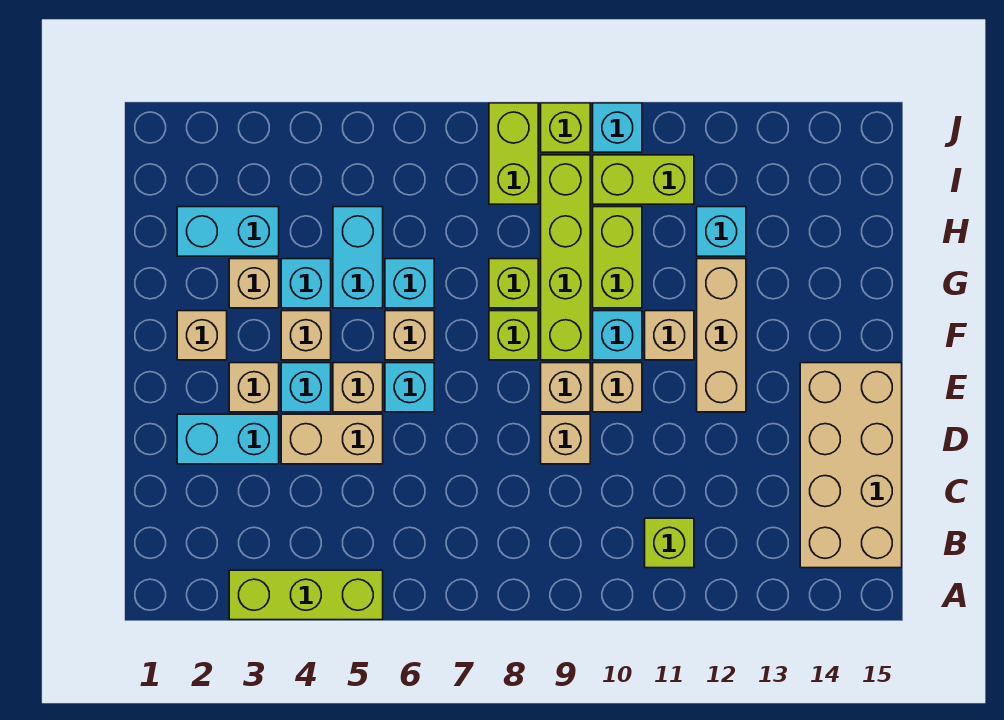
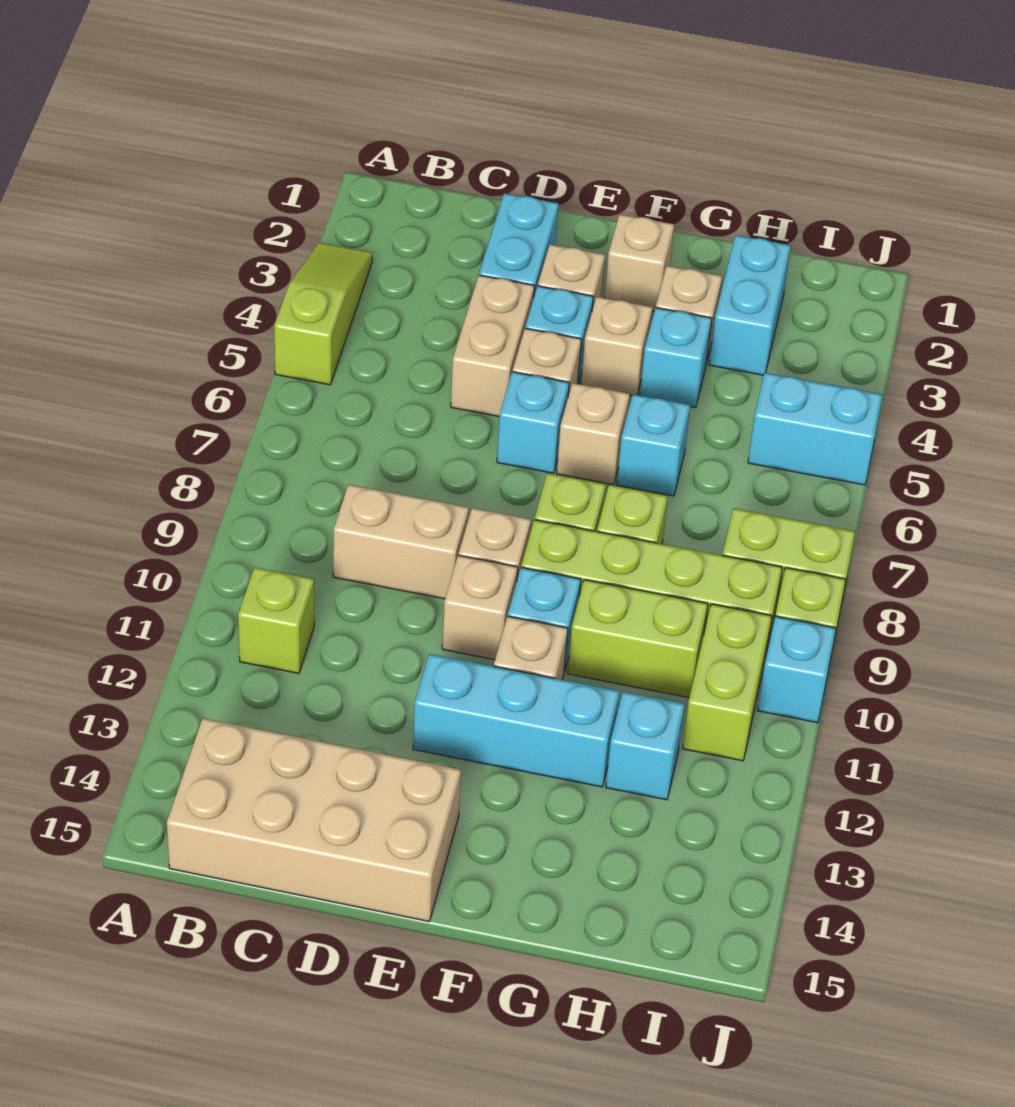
lime brick A3:A5 level 1 -> lime slope A3:A5 level 1 top 5
tan brick D9 level 1 -> tan brick C9:D9 level 1
tan brick E12:G12 level 1 -> cyan brick E12:G12 level 1
cyan brick G5:H5 level 1 -> cyan brick I5:J5 level 1

